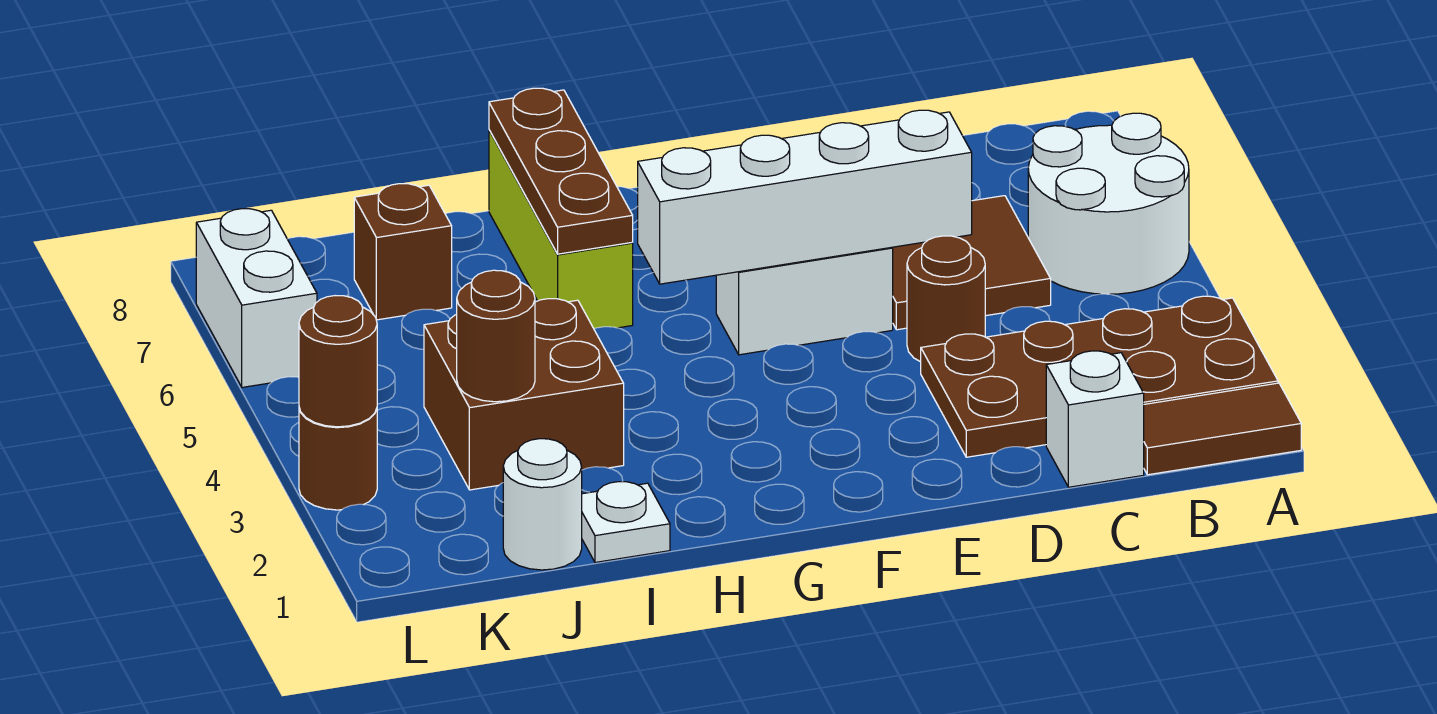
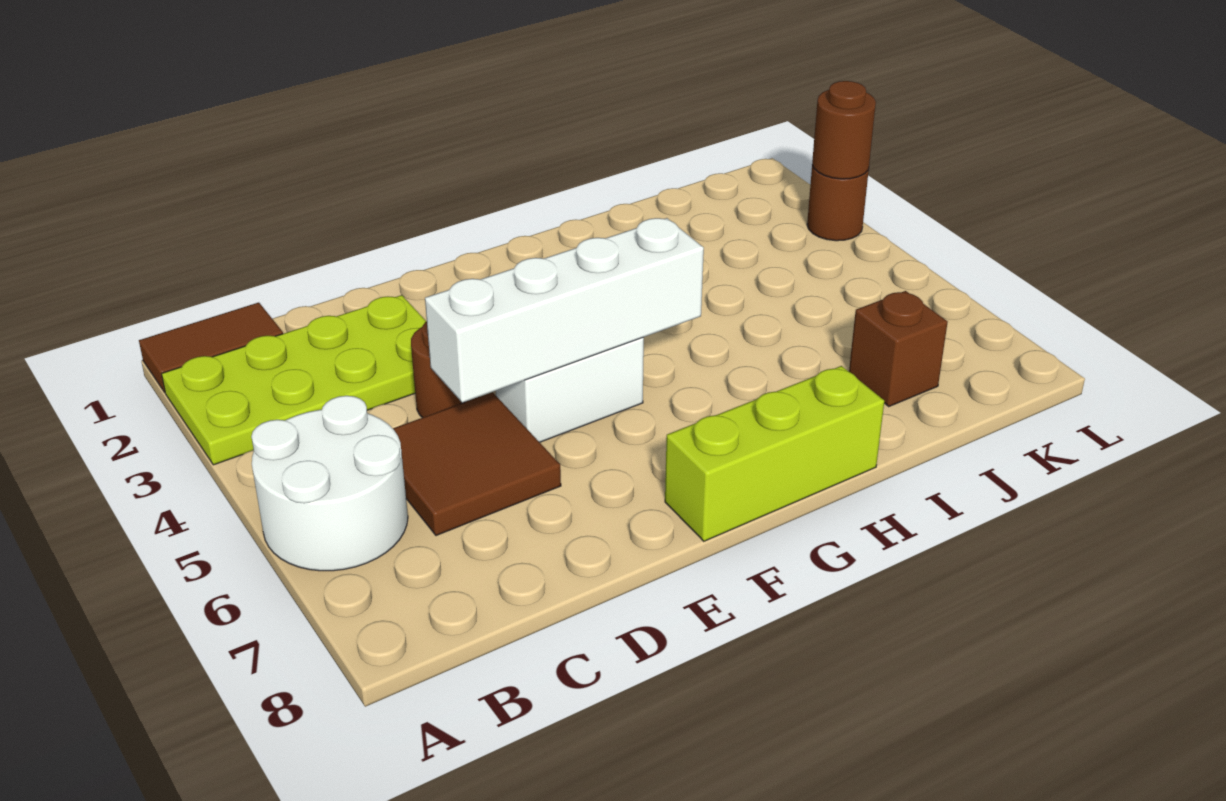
brown plate A2:D3 level 1 -> lime plate A2:D3 level 1
white brick C1 level 1 -> none
lime brick H6:H8 level 1 -> lime brick F8:H8 level 1
brown plate H6:H8 level 2 -> none
white plate I1 level 1 -> none
brown brick I3:J4 level 1 -> none
white round brick J1 level 1 -> none
brown round brick J3 level 2 -> none
white brick L6:L7 level 1 -> none

